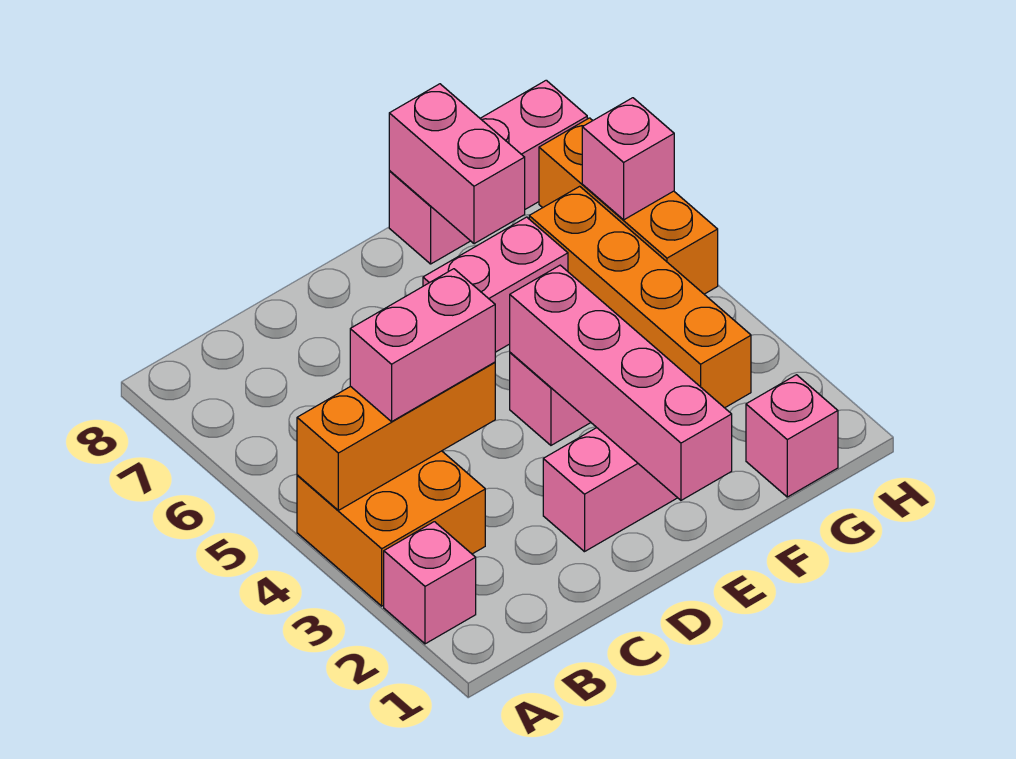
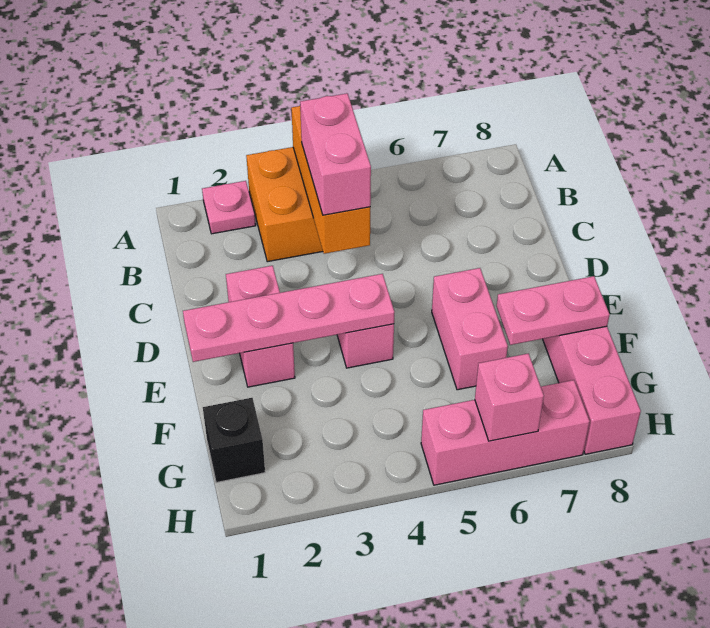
pink brick A2 level 1 -> pink plate A2 level 1
pink brick E1:E4 level 2 -> pink plate E1:E4 level 2
pink brick F7:F8 level 2 -> pink plate F7:F8 level 2
pink brick G1 level 1 -> black brick G1 level 1
orange brick G3:G6 level 1 -> none
orange brick H5:H7 level 1 -> pink brick H5:H7 level 1

